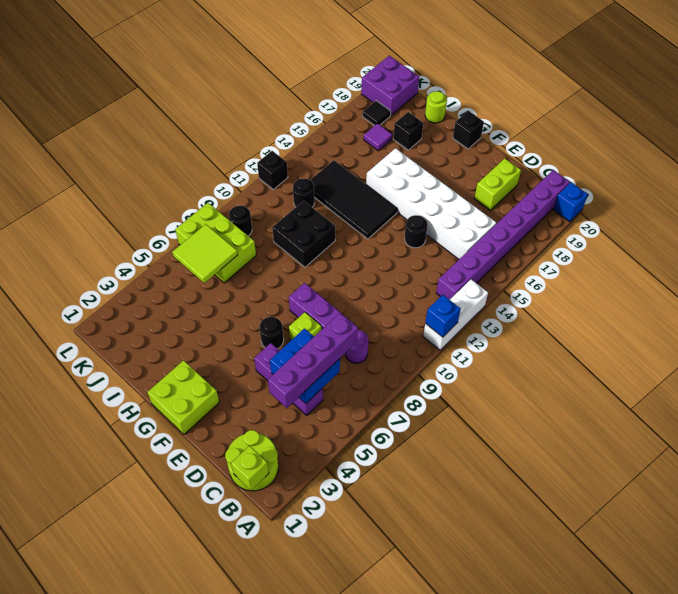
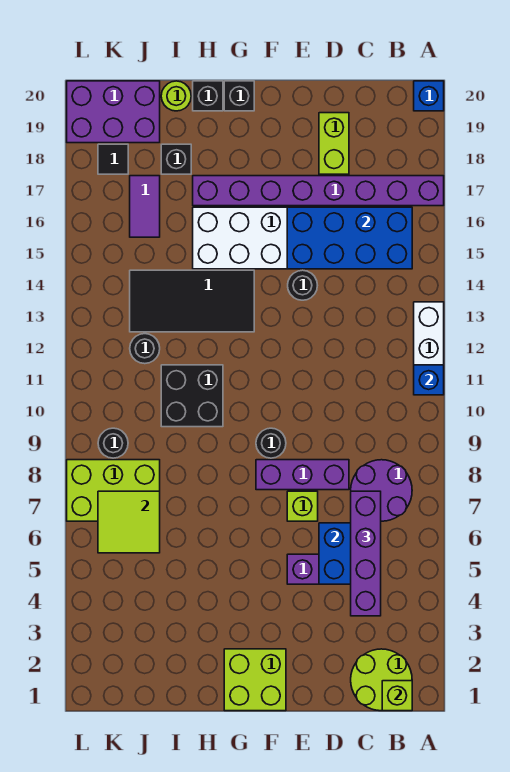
purple brick B13:B20 level 1 -> purple brick A17:H17 level 1
none -> blue brick B15:E16 level 2
purple round brick C8 level 1 -> purple round brick B7:C8 level 1
black round brick F6 level 1 -> black round brick F9 level 1
purple tile J17 level 1 -> purple tile J16:J17 level 1
purple brick K19:L20 level 1 -> purple brick J19:L20 level 1
black brick L12 level 1 -> black brick H20 level 1

